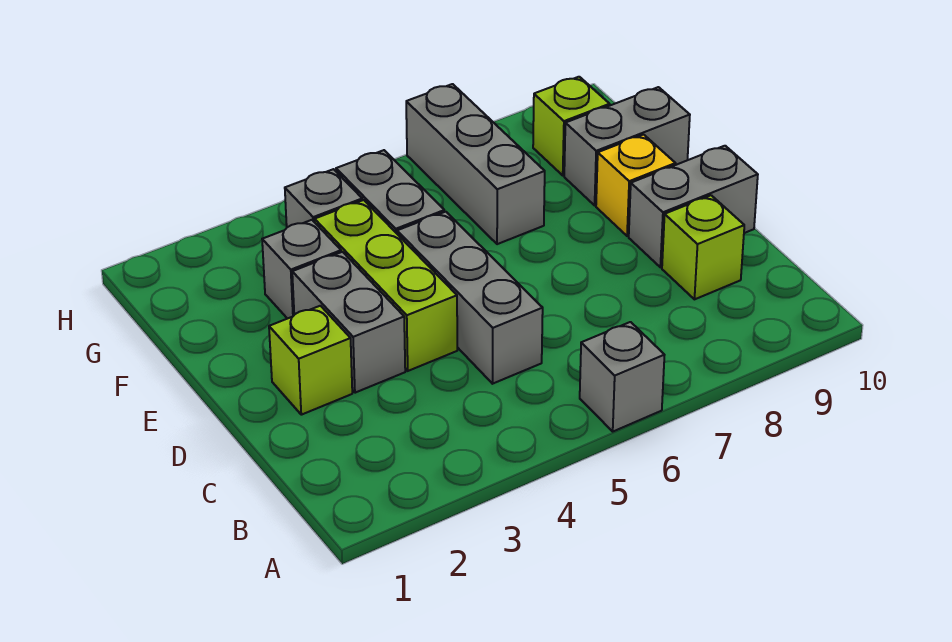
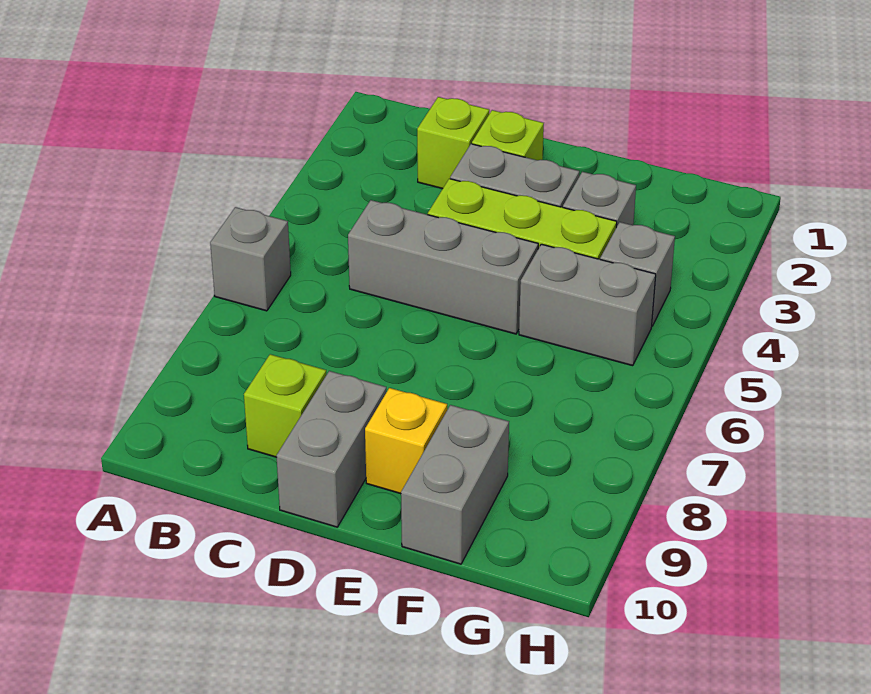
grey brick F7:H7 level 1 -> none
lime brick G9 level 1 -> lime brick C2 level 1

